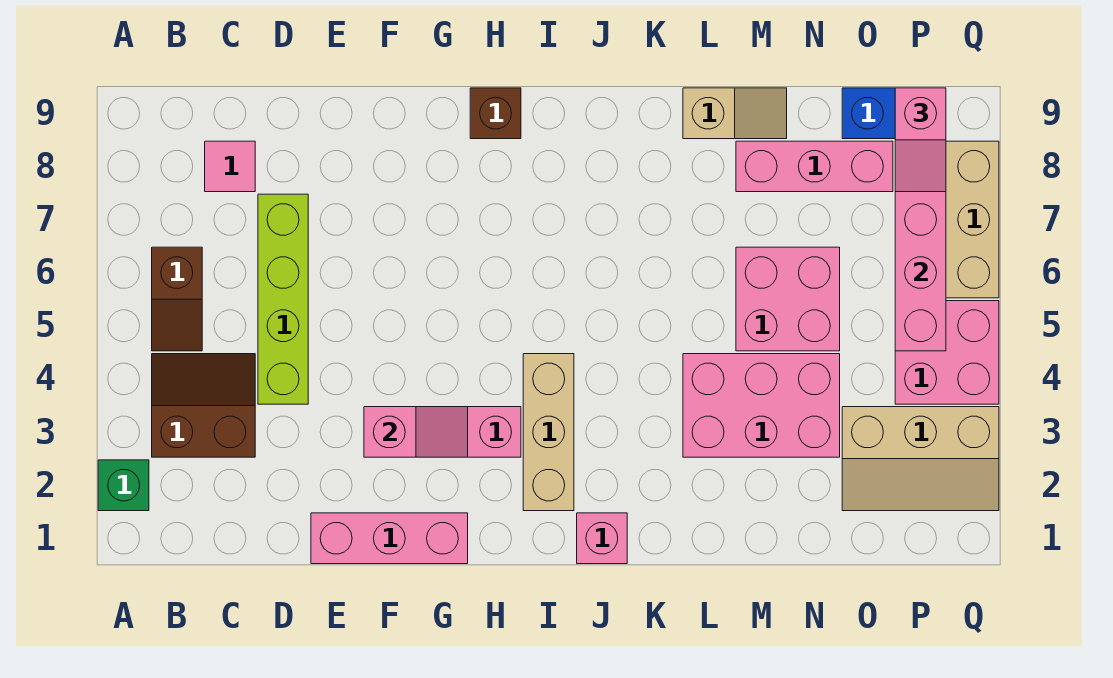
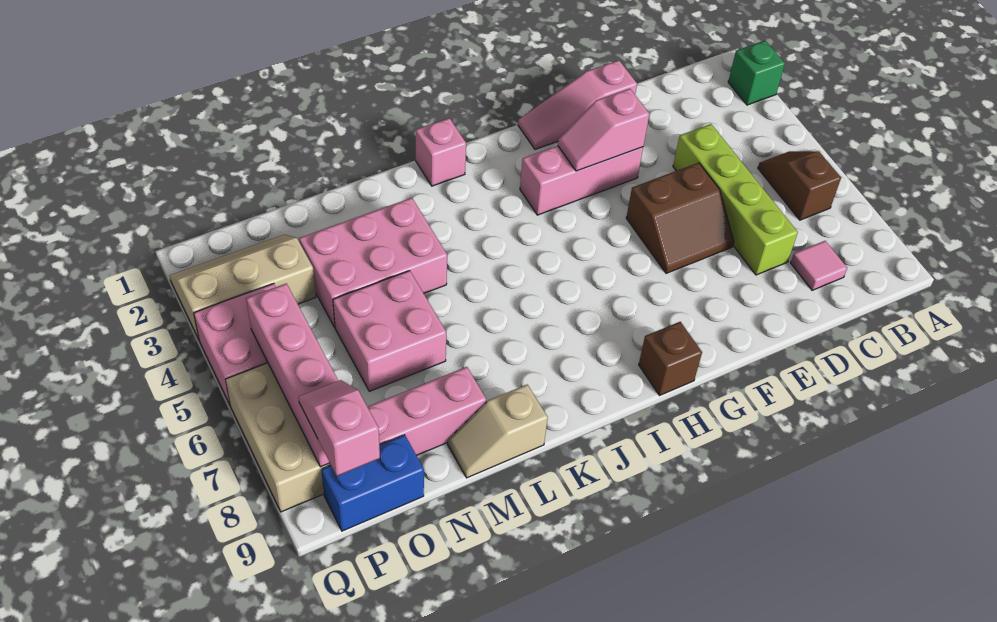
brown slope B3:C4 level 1 top 3 -> brown slope E5:F6 level 1 top 5
pink brick E1:G1 level 1 -> pink slope E1:G1 level 1 top E
tan brick I2:I4 level 1 -> none

